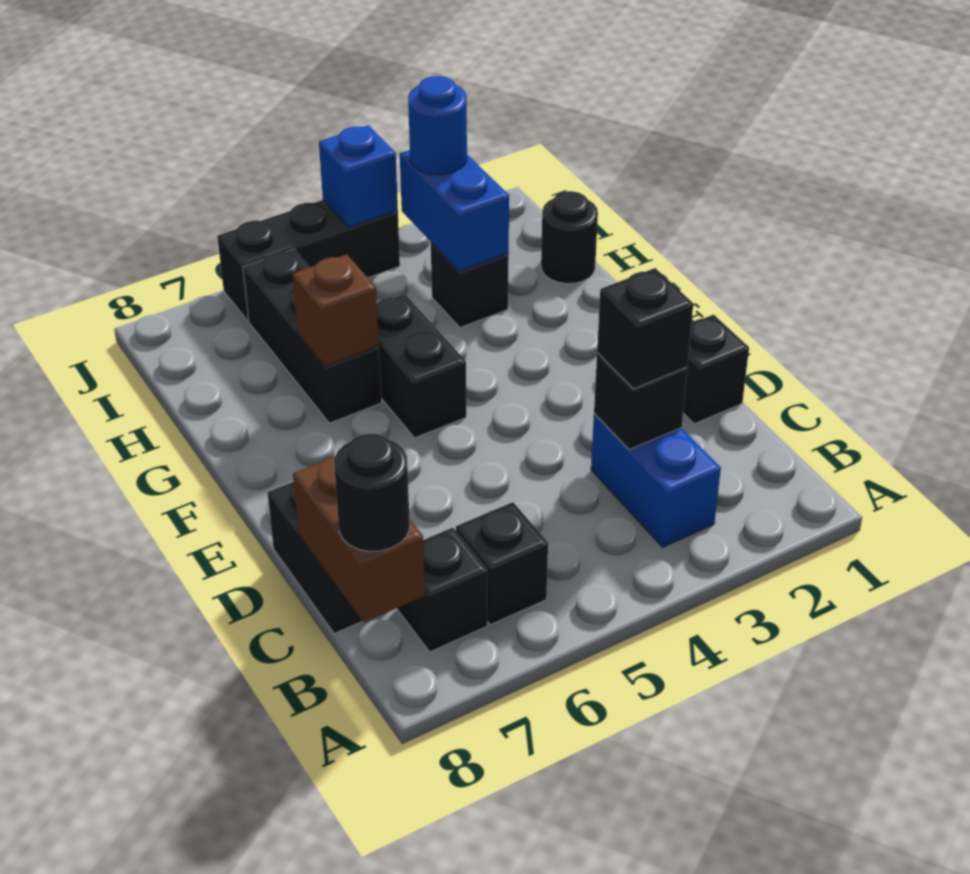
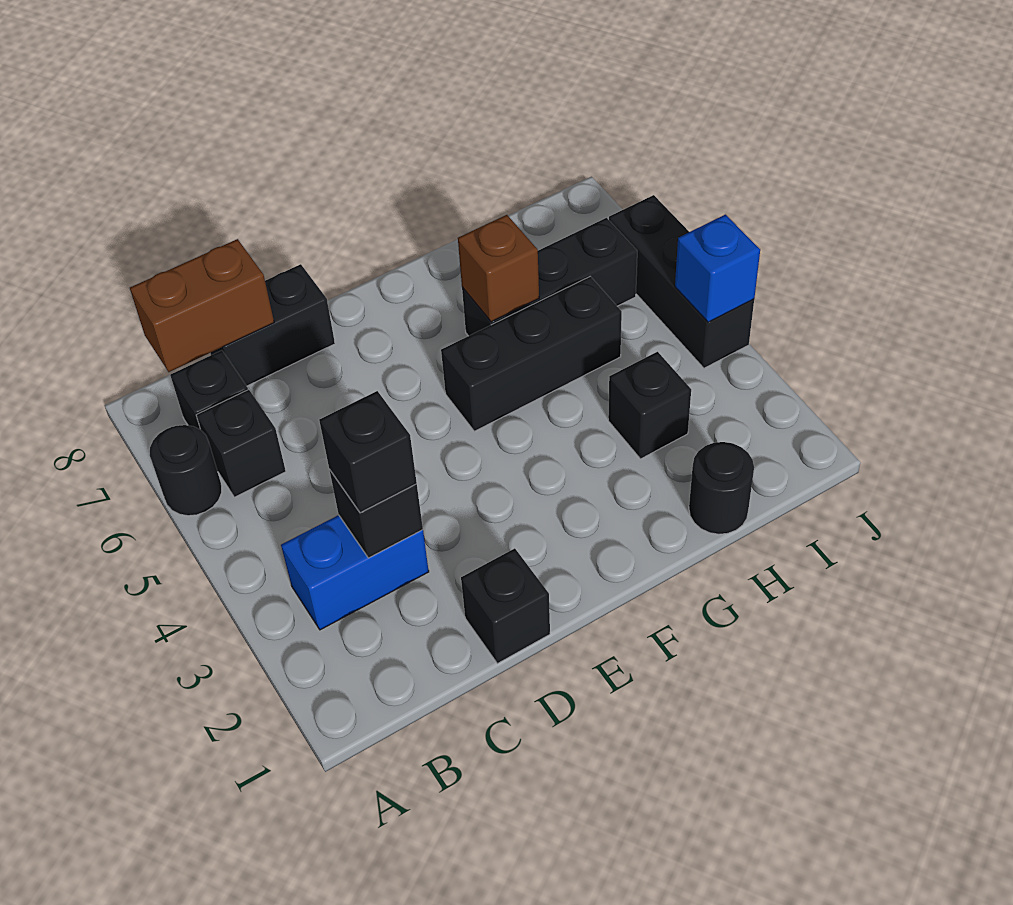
black round brick B8 level 3 -> black round brick A6 level 1
black brick F5:G5 level 1 -> black brick F5:H5 level 1
blue brick H3:I3 level 2 -> none
blue round brick I3 level 3 -> none

